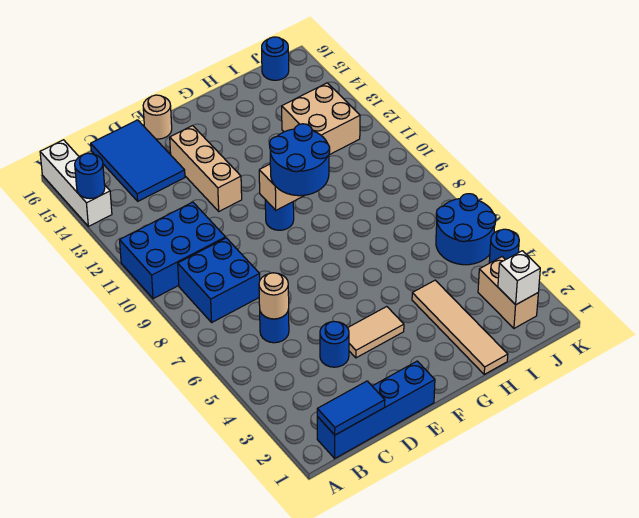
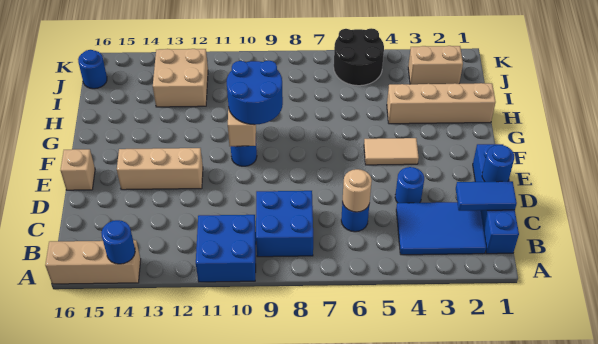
blue brick A10:C11 level 1 -> blue brick A10:B11 level 1
white brick A14:A16 level 1 -> tan brick A14:A16 level 1
blue tile B1:C1 level 2 -> blue tile C1:C2 level 2
blue tile C14:D16 level 1 -> blue tile B2:C4 level 1
tan tile E4:F4 level 1 -> tan tile F4:F5 level 1
tan round brick E16 level 1 -> tan brick E16 level 1
tan tile H1:H4 level 1 -> tan brick H1:H4 level 1
white brick J2 level 2 -> none
blue round brick J5:K6 level 1 -> black round brick J5:K6 level 1
blue round brick K4 level 1 -> blue round brick D1 level 2

